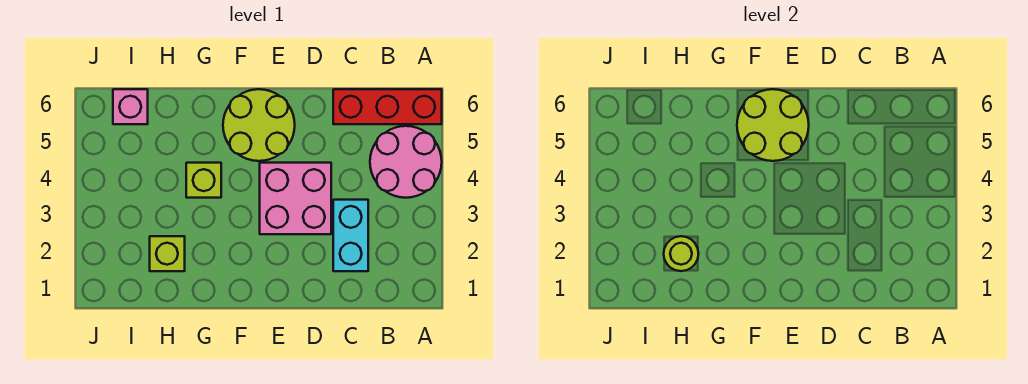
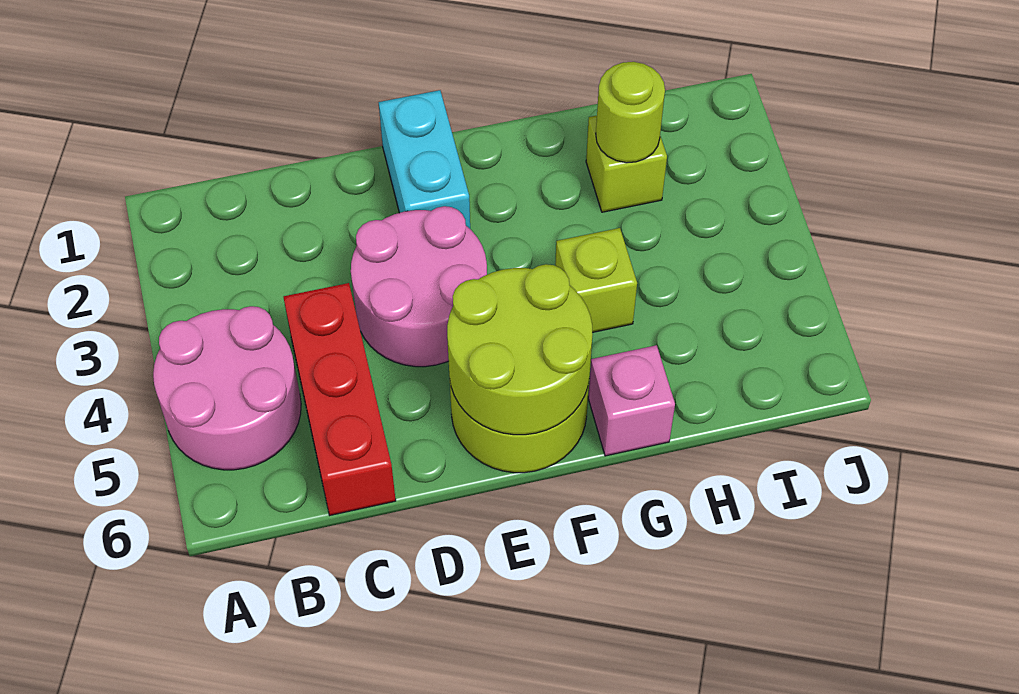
red brick A6:C6 level 1 -> red brick C4:C6 level 1
cyan brick C2:C3 level 1 -> cyan brick E1:E2 level 1
pink brick D3:E4 level 1 -> pink round brick D3:E4 level 1
pink brick I6 level 1 -> pink brick G6 level 1

